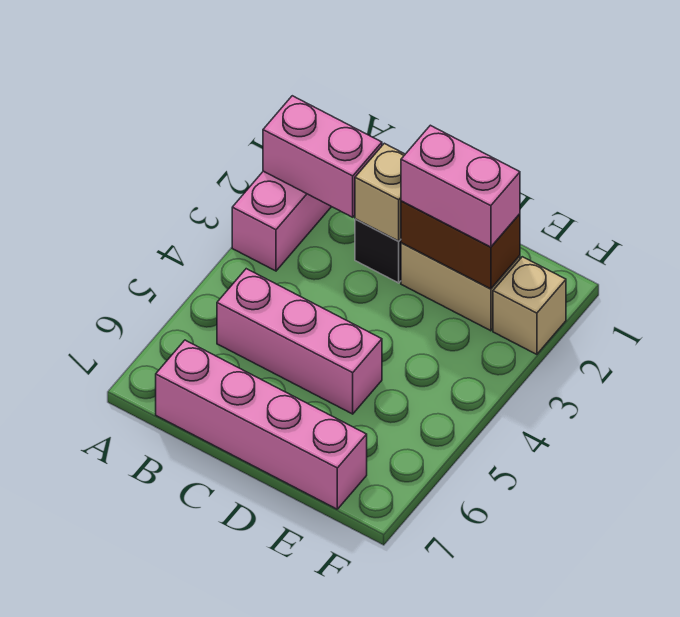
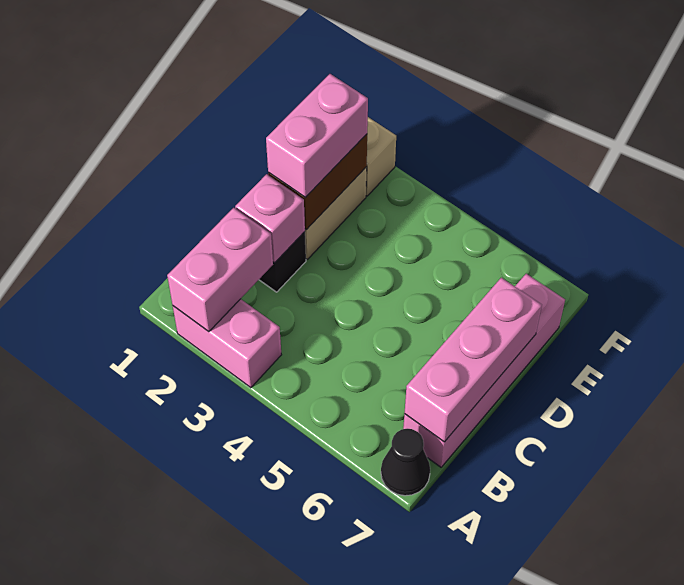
none -> black cone A7 level 1
pink brick B5:D5 level 1 -> pink brick B7:D7 level 2
tan brick C2 level 2 -> pink brick C2 level 2

